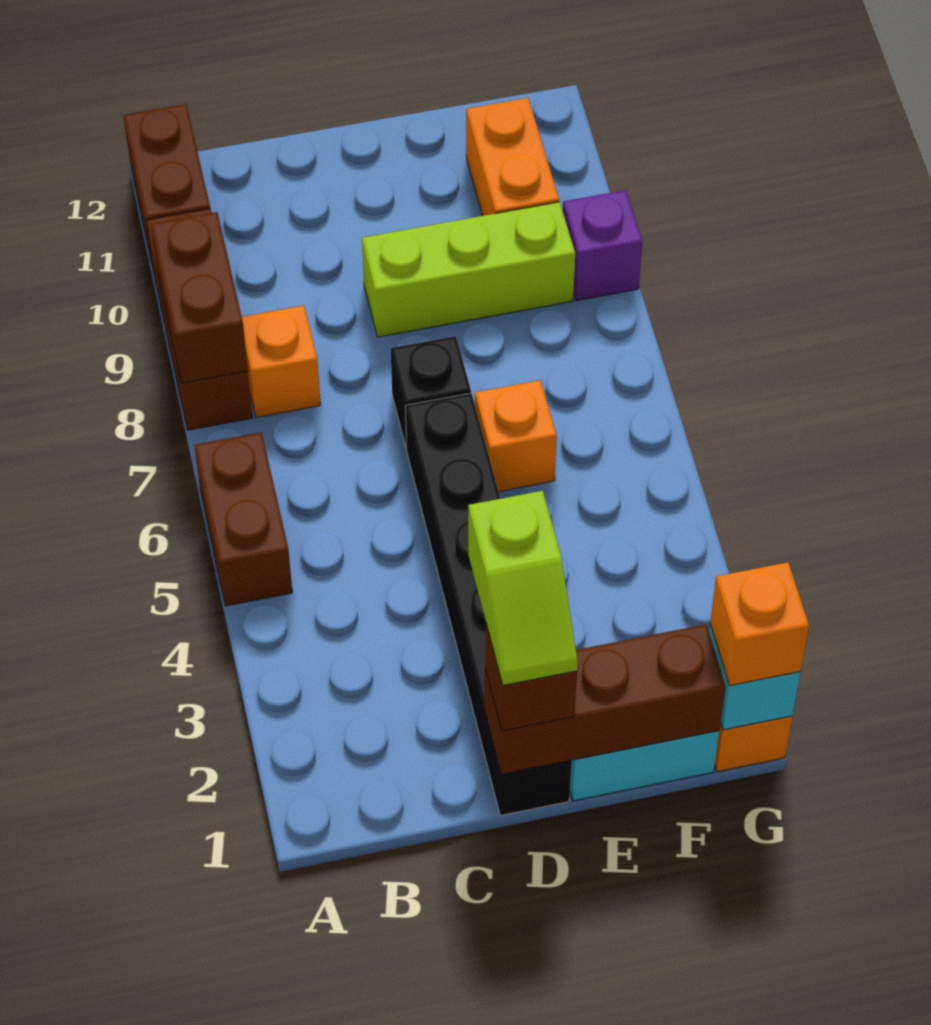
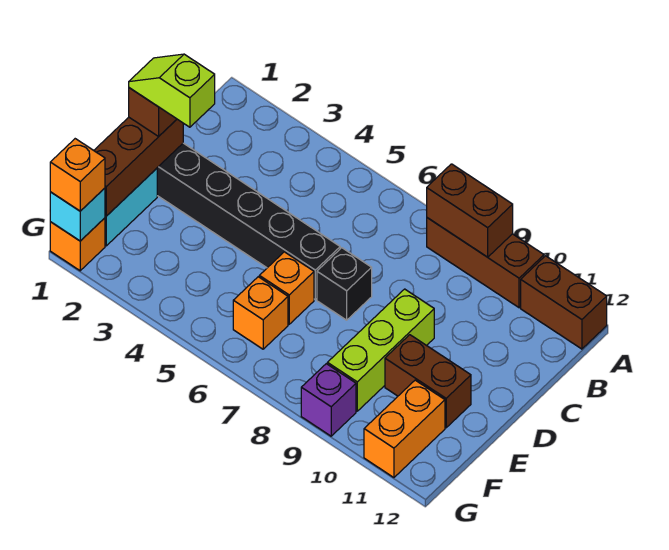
brown brick A5:A6 level 1 -> brown brick E10:E11 level 1
orange brick B8 level 1 -> orange brick F6 level 1
orange brick F10:F11 level 1 -> orange brick F11:G11 level 1

